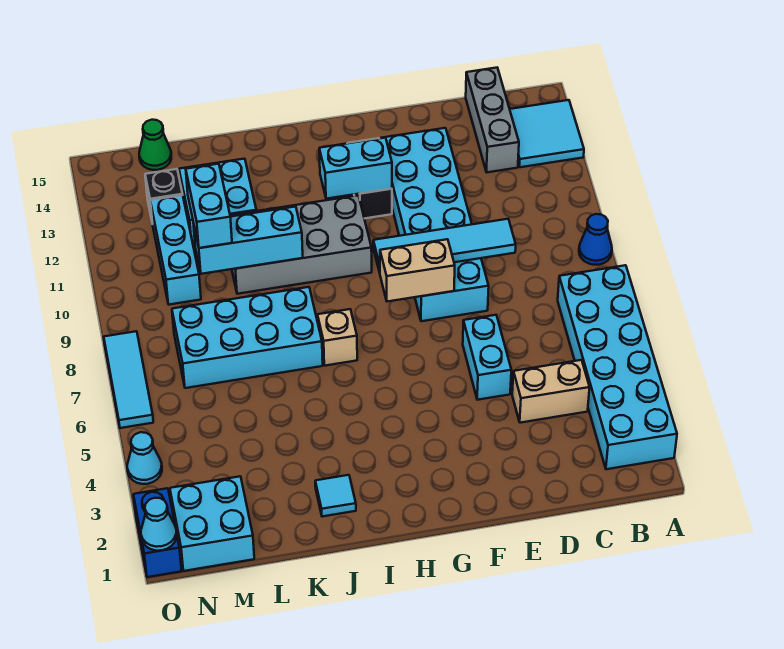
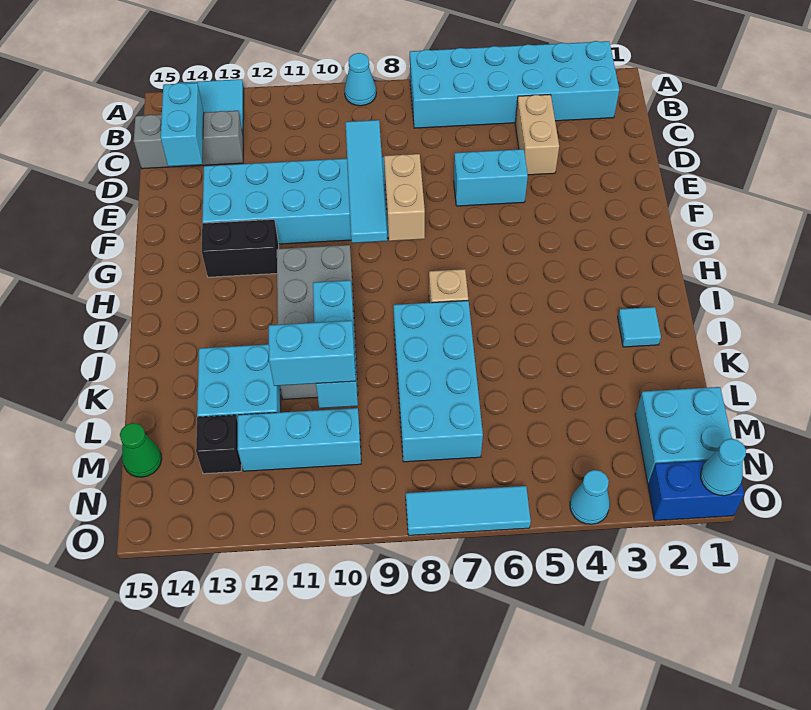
blue cone A9 level 1 -> cyan cone A9 level 1
cyan brick G12:H12 level 2 -> cyan brick C14:D14 level 2

